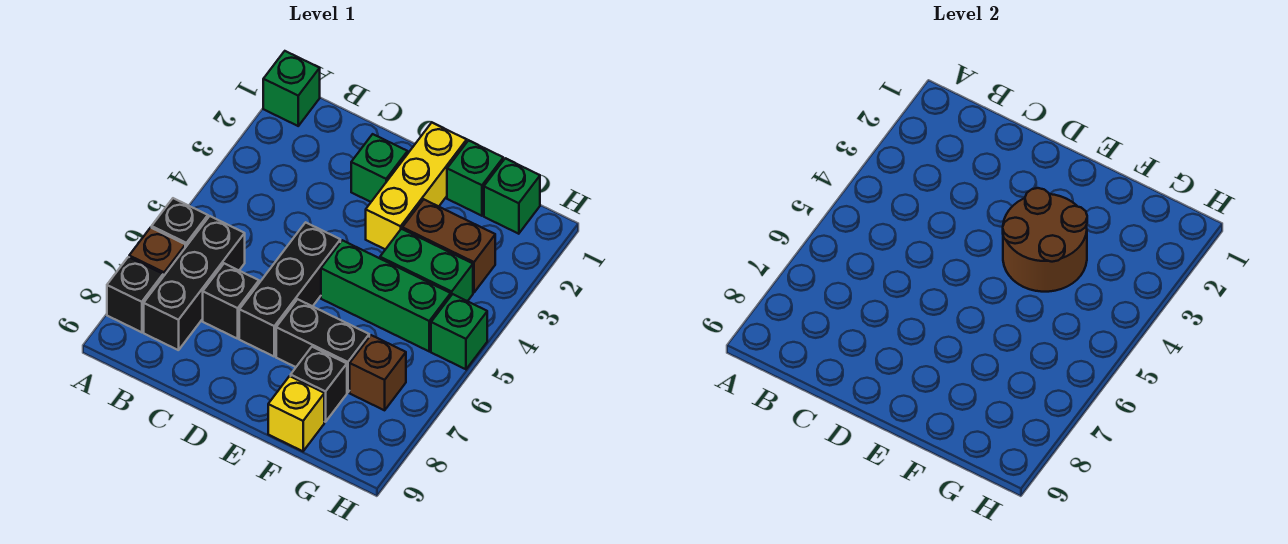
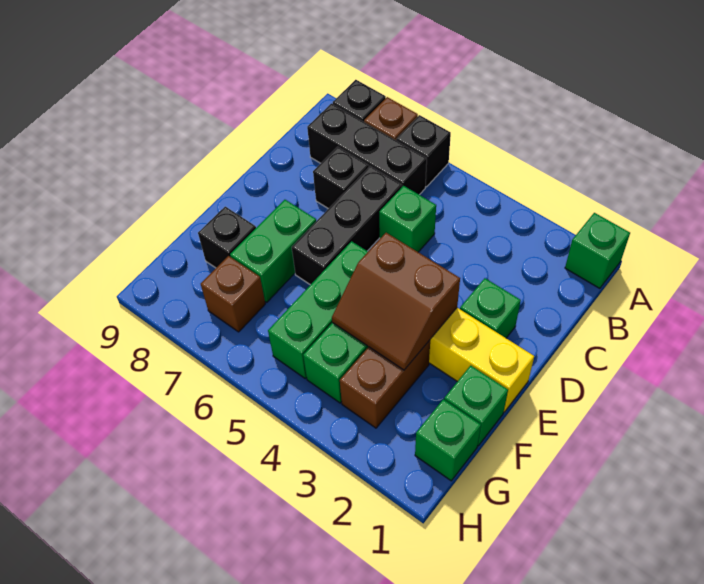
black brick D5:D7 level 1 -> black brick C6:E6 level 1
brown round brick E3:F4 level 2 -> brown slope E3:F4 level 2 top E
black brick E7:F7 level 1 -> green brick E7:F7 level 1
yellow brick F9 level 1 -> none
green brick H5 level 1 -> green brick C5 level 1

